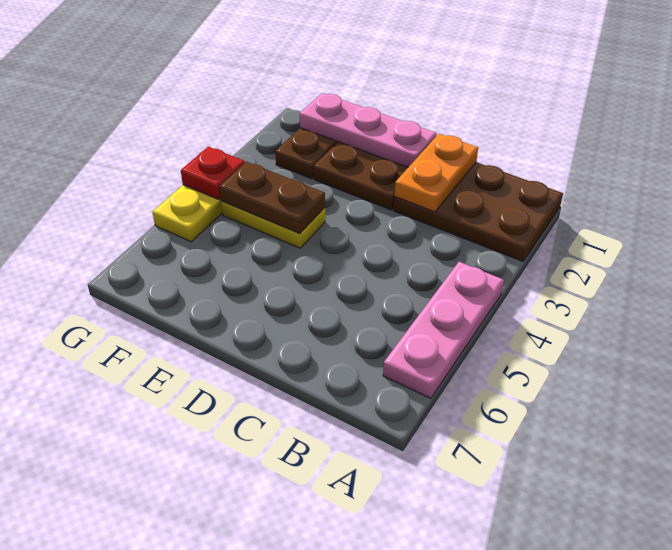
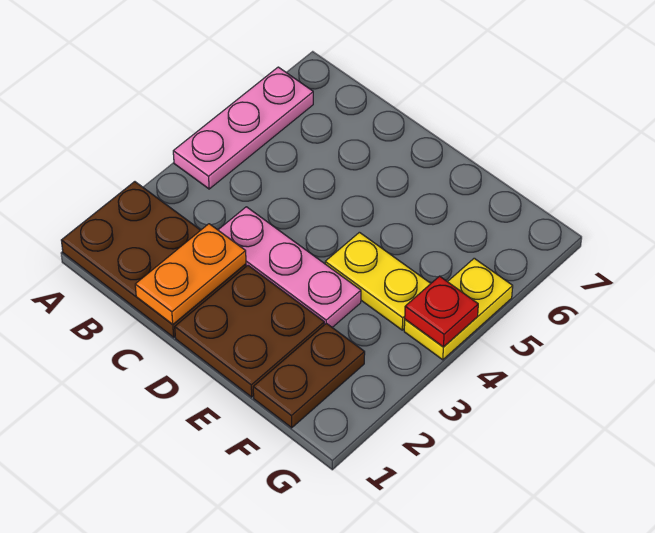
pink plate D1:F1 level 2 -> pink plate C3:E3 level 1
brown plate E4:F4 level 2 -> none

